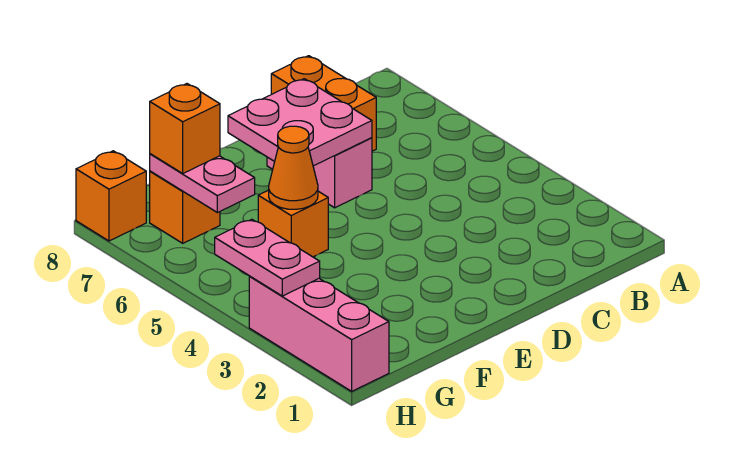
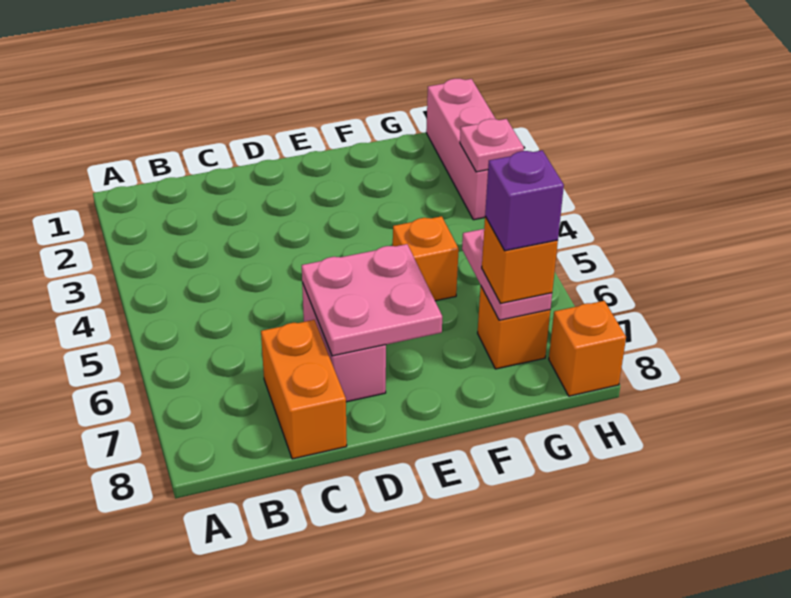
orange cone F5 level 2 -> none
none -> purple brick G7 level 4
pink plate H3:H4 level 2 -> pink plate H3 level 2

